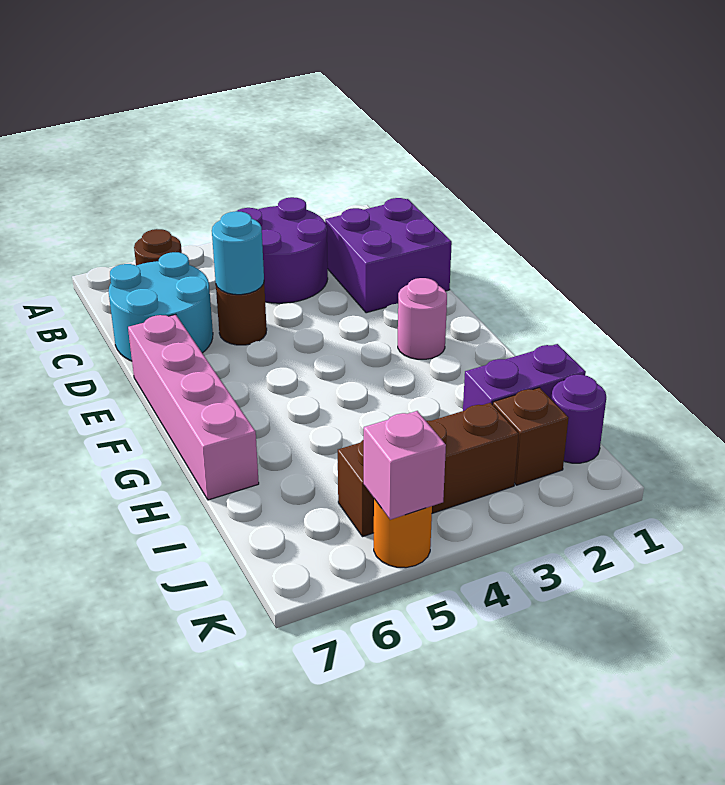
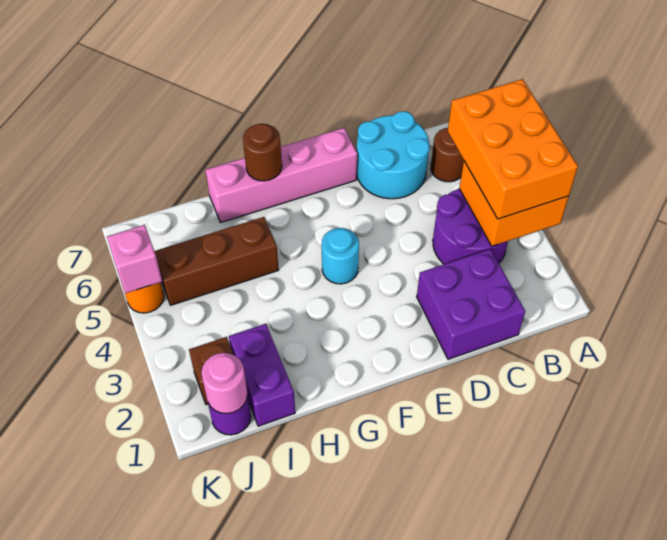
none -> orange brick A3:B4 level 2
none -> orange brick A3:B5 level 3
brown round brick D5 level 1 -> brown round brick G7 level 2
cyan round brick D5 level 2 -> cyan round brick F4 level 1
pink round brick F2 level 1 -> pink round brick J1 level 2
brown brick J3:J5 level 1 -> brown brick H5:J5 level 1

